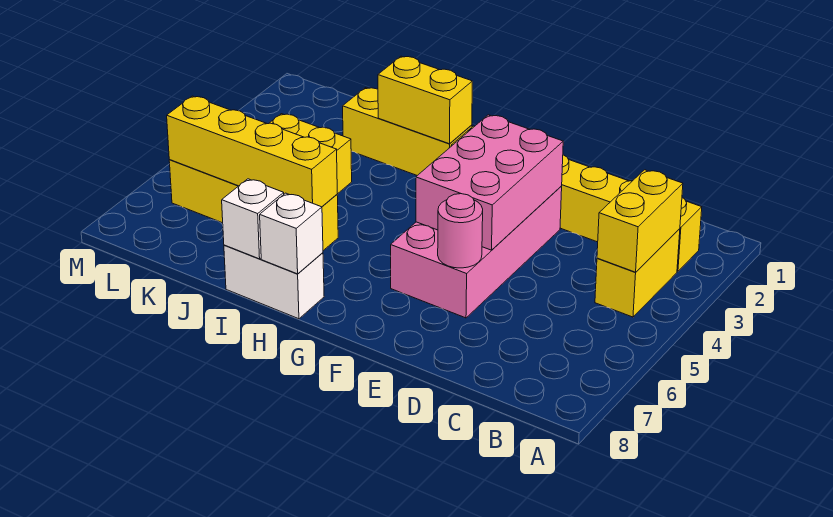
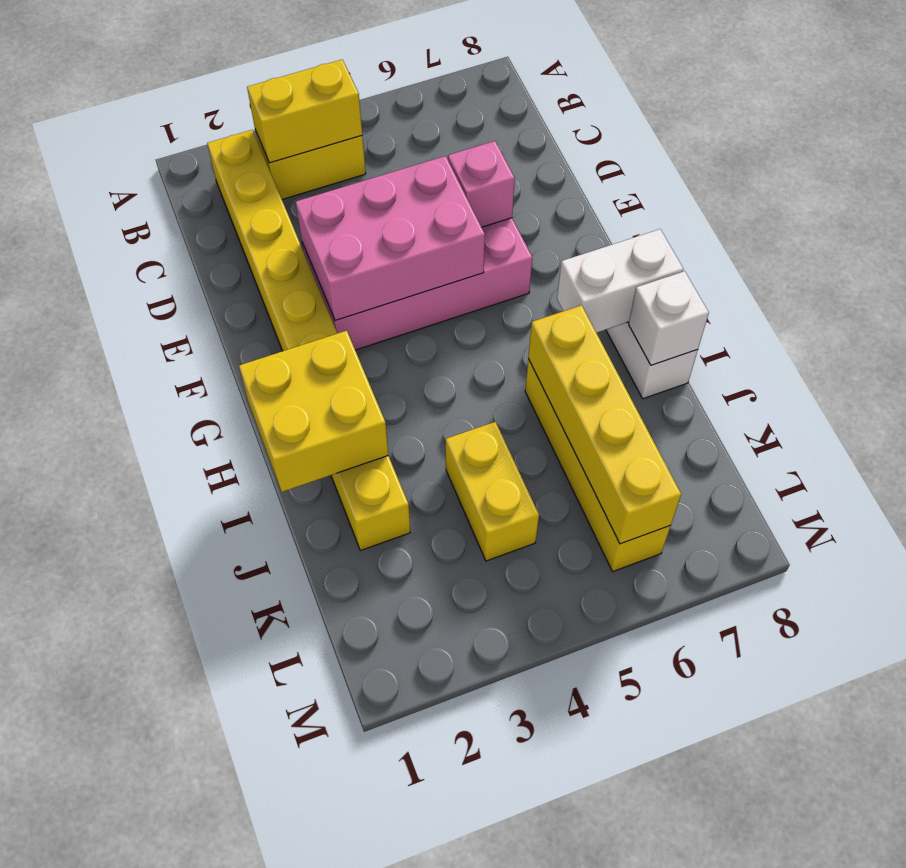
pink round brick E6 level 2 -> pink brick E6 level 2
yellow brick H2:I2 level 2 -> yellow brick H1:I2 level 2
white brick H8 level 2 -> white brick H7:H8 level 2

